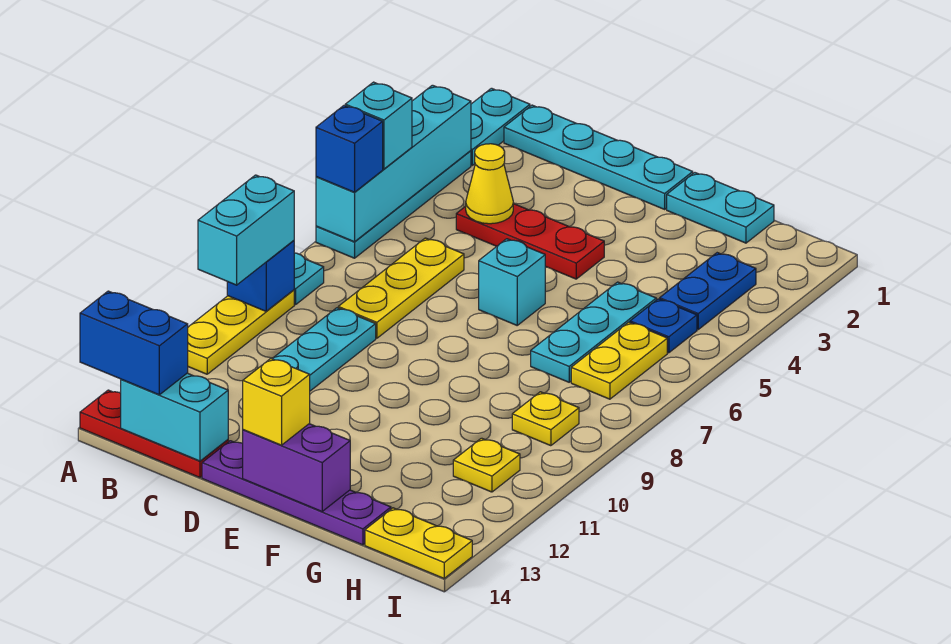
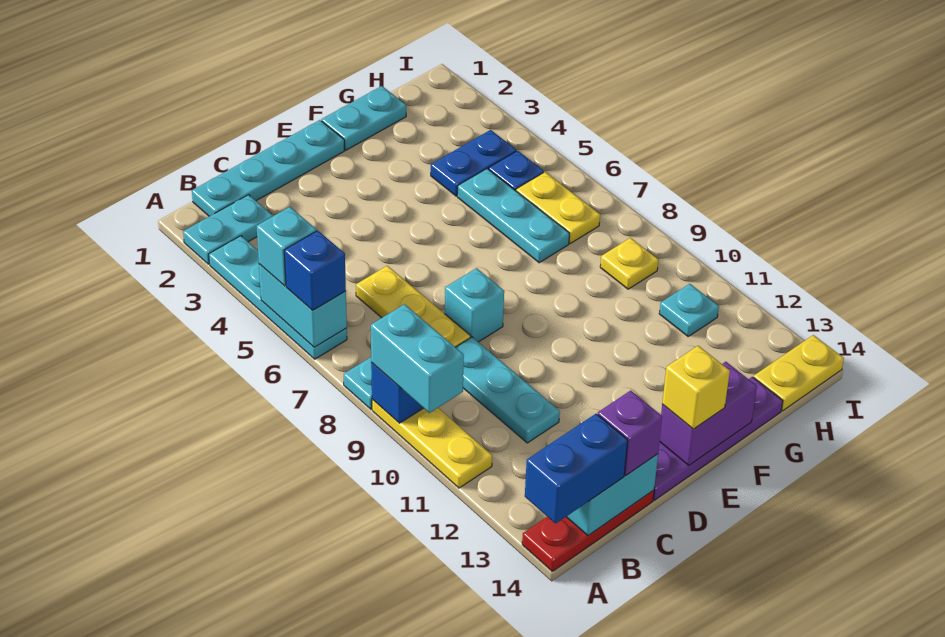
cyan plate A1:A2 level 1 -> cyan plate A2:B2 level 1
cyan brick A3:A6 level 2 -> cyan brick A5:A6 level 2
red plate C4:E4 level 1 -> none
yellow cone C4 level 2 -> none
none -> purple brick C14 level 3
cyan brick E6 level 1 -> cyan brick D8 level 1
blue plate H3:H4 level 1 -> blue plate G4:H4 level 1
yellow plate H11 level 1 -> cyan plate H11 level 1

